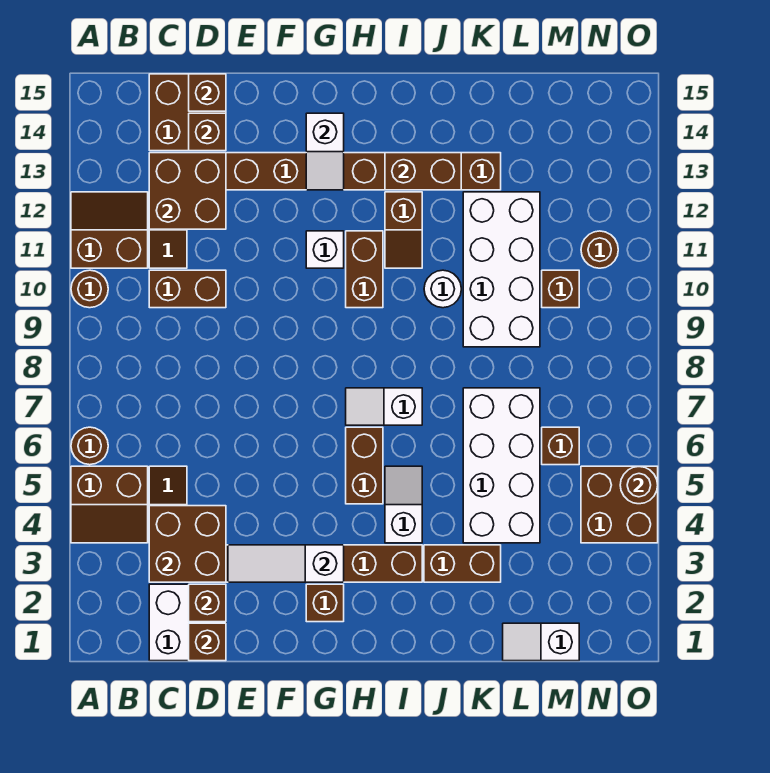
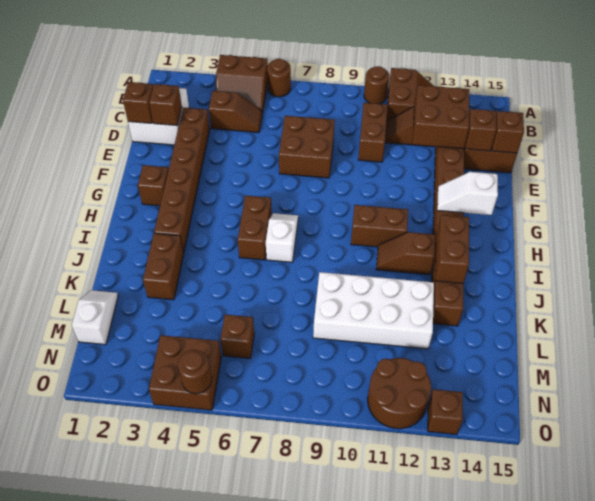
brown slope A4:B5 level 1 top 5 -> brown slope A4:B5 level 1 top A
brown brick C3:D4 level 2 -> brown brick D7:E8 level 1
white slope E3:G3 level 2 top G -> none
white brick G11 level 1 -> none
brown brick H5:H6 level 1 -> brown brick H6:I6 level 1
white slope I4:I5 level 1 top 4 -> none
white round brick J10 level 1 -> none
white brick K4:L7 level 1 -> none
brown brick M10 level 1 -> brown brick O13 level 1
brown round brick N11 level 1 -> brown round brick N11:O12 level 1

